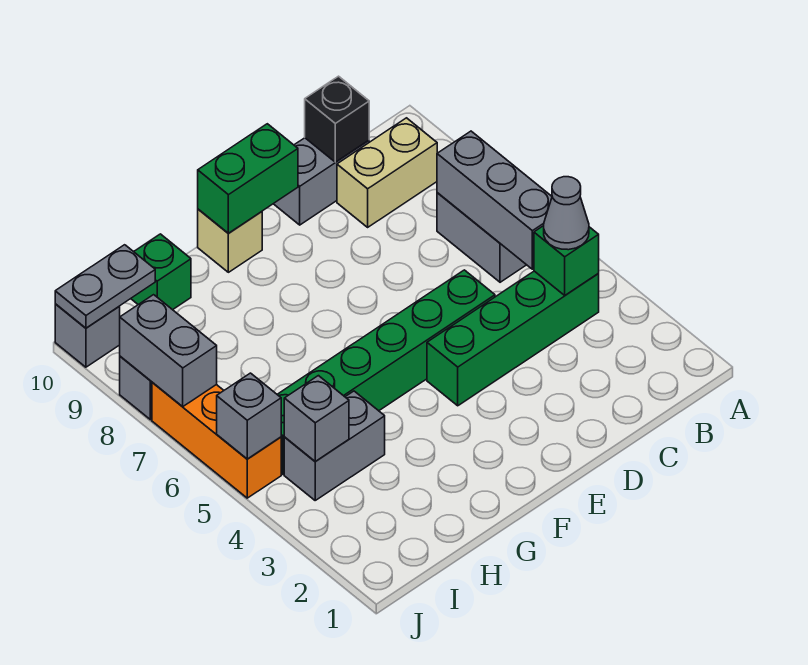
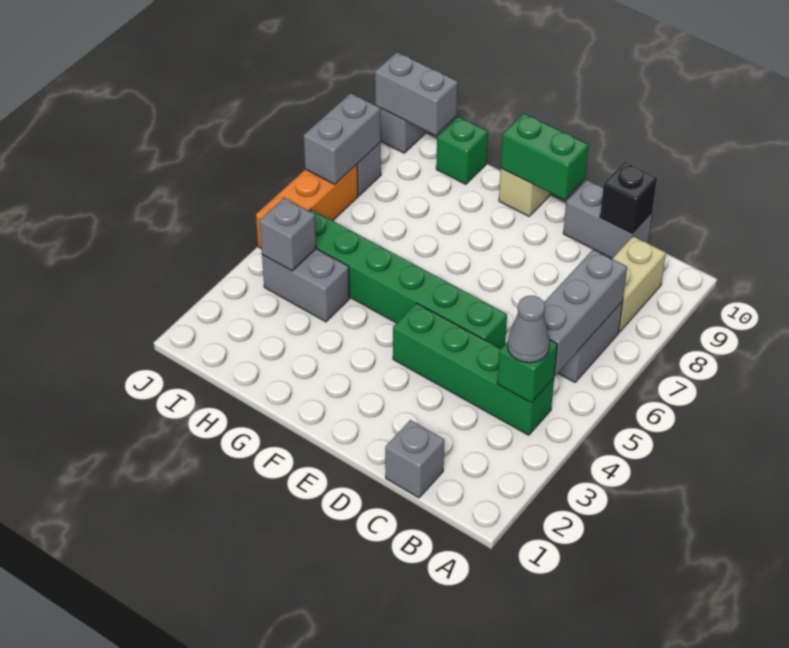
tan brick B9:C9 level 1 -> tan brick B8:B9 level 1
grey plate I10:J10 level 2 -> grey brick I10:J10 level 2
grey brick J5 level 2 -> grey brick C1 level 1

